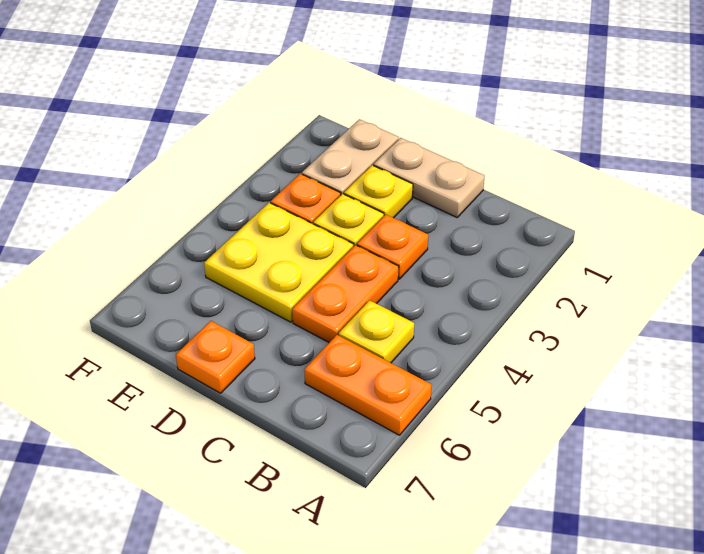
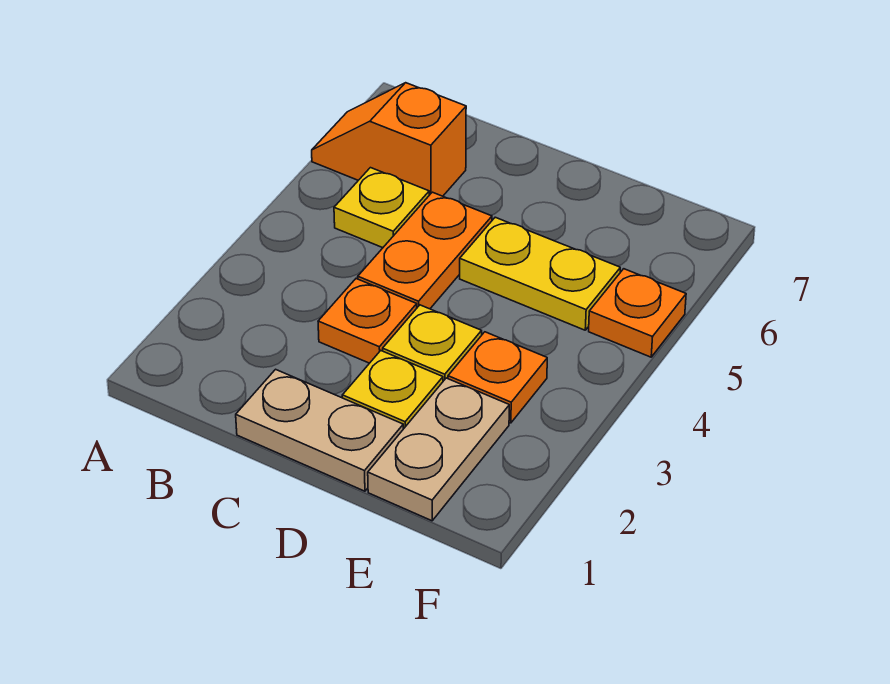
orange plate A6:B6 level 1 -> orange slope A6:B6 level 1 top B
yellow plate D4:E5 level 1 -> yellow plate D5:E5 level 1
orange plate D7 level 1 -> orange plate F5 level 1

